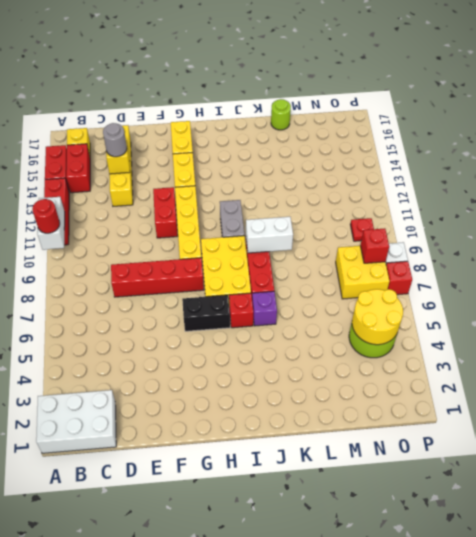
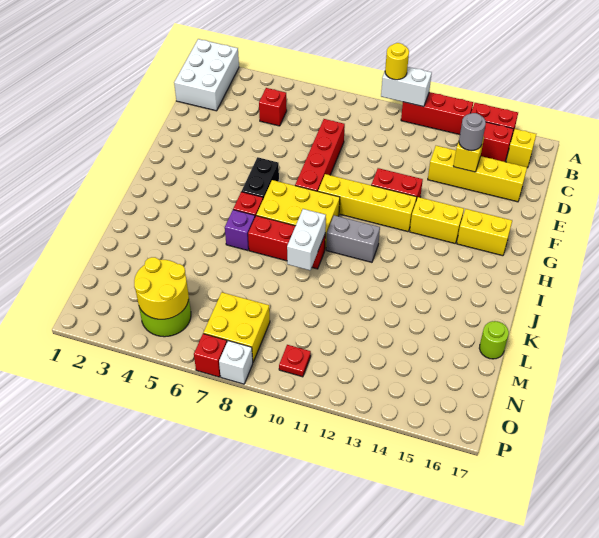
red round brick A10 level 3 -> yellow round brick A10 level 3
red brick O8 level 2 -> red brick C5 level 1

